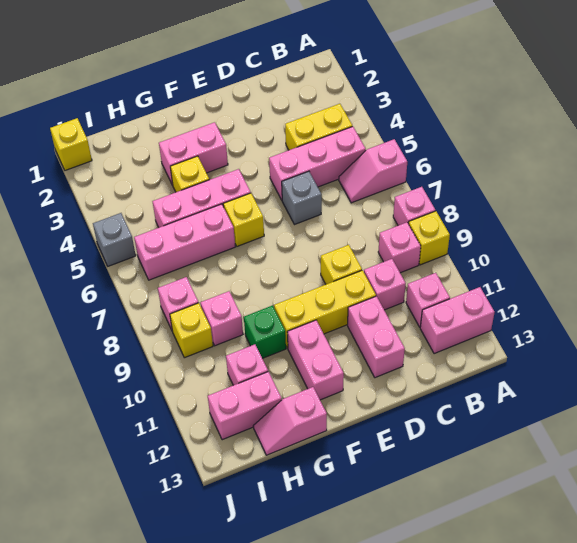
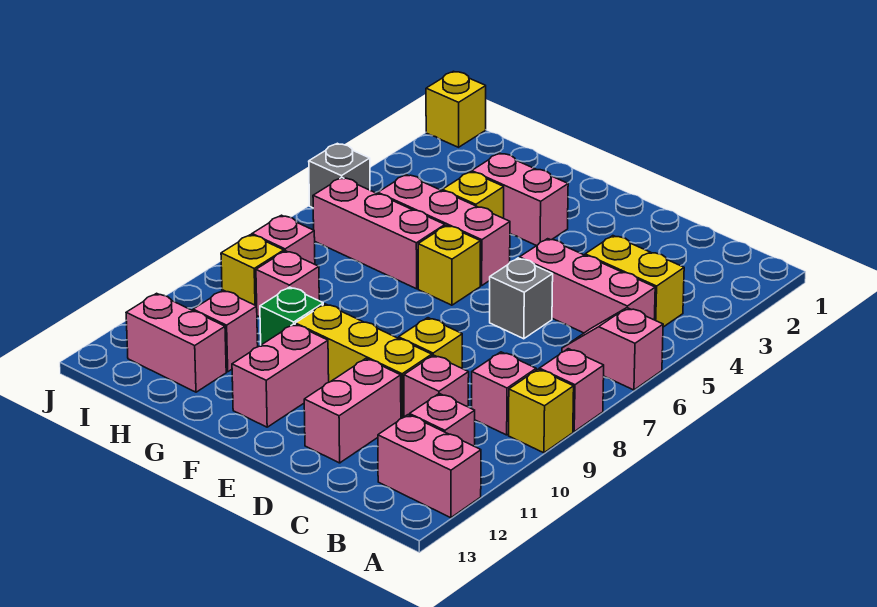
pink slope G13:H13 level 1 top G -> none

